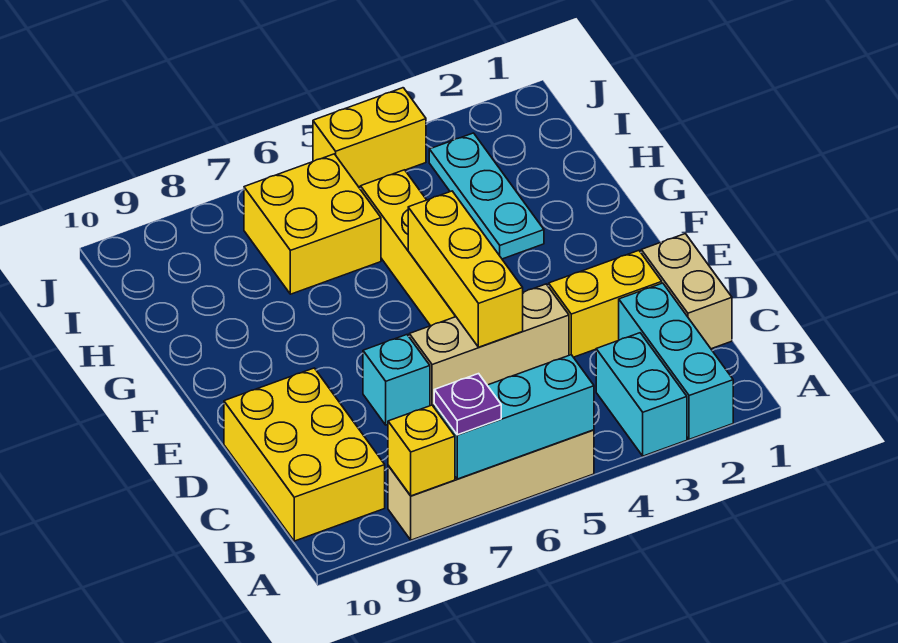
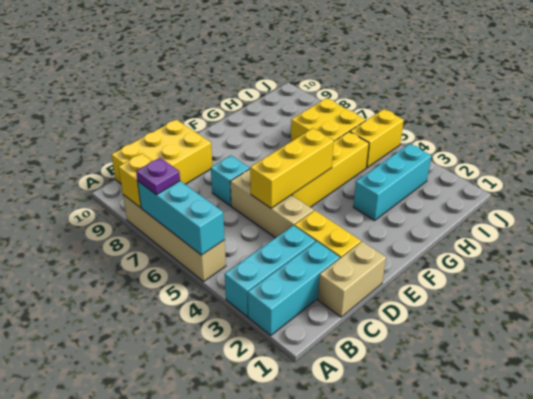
cyan brick A3:B3 level 1 -> cyan brick A3:C3 level 1
cyan plate G3:I3 level 1 -> cyan brick G3:I3 level 1
yellow brick J4:J5 level 1 -> yellow brick I5:J5 level 1

